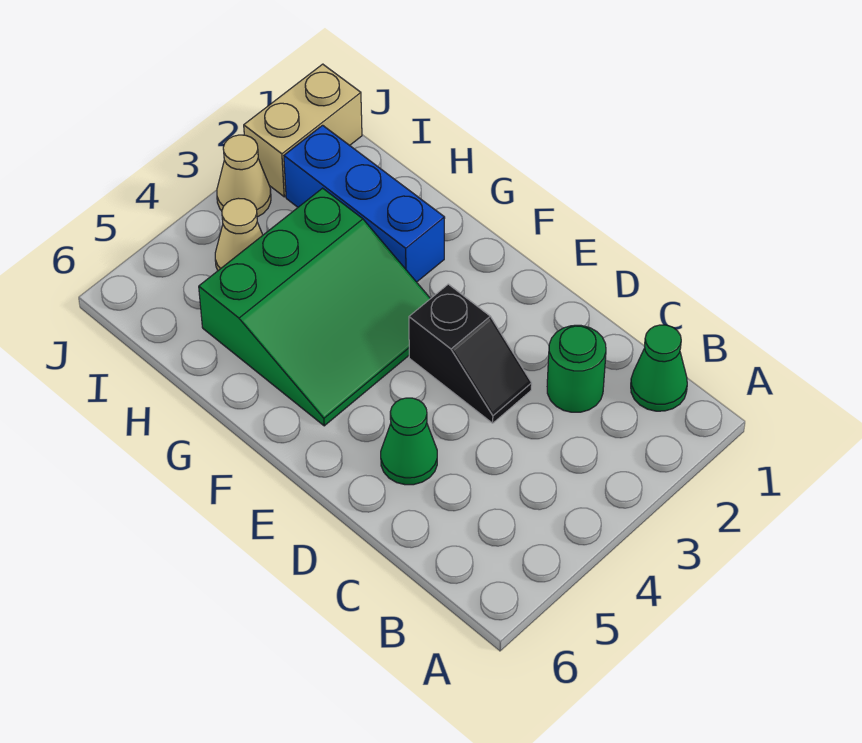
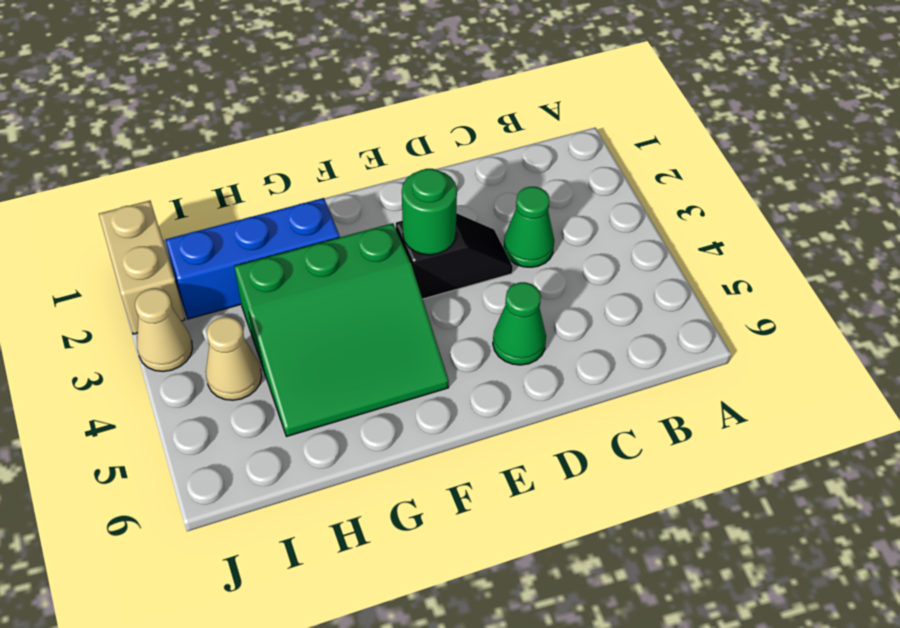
green cone B1 level 1 -> green cone C3 level 1
green round brick C2 level 1 -> green round brick E3 level 2
green slope F3:H5 level 1 top H -> green slope F3:H5 level 1 top 3

